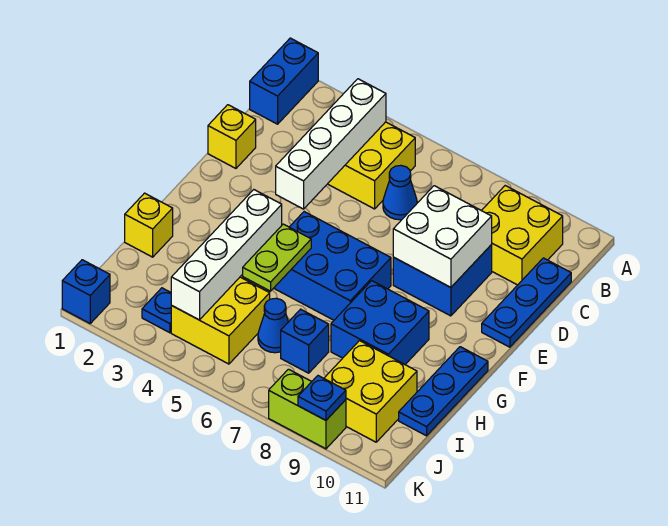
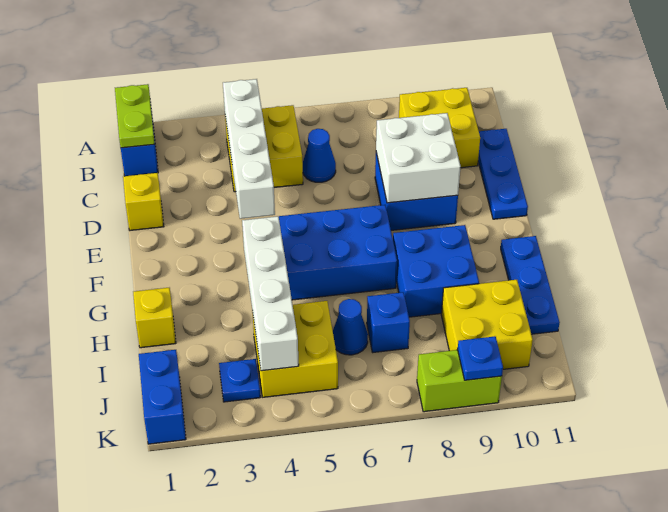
lime plate G5:H5 level 2 -> lime plate A1:B1 level 2
blue brick K1 level 1 -> blue brick J1:K1 level 1

